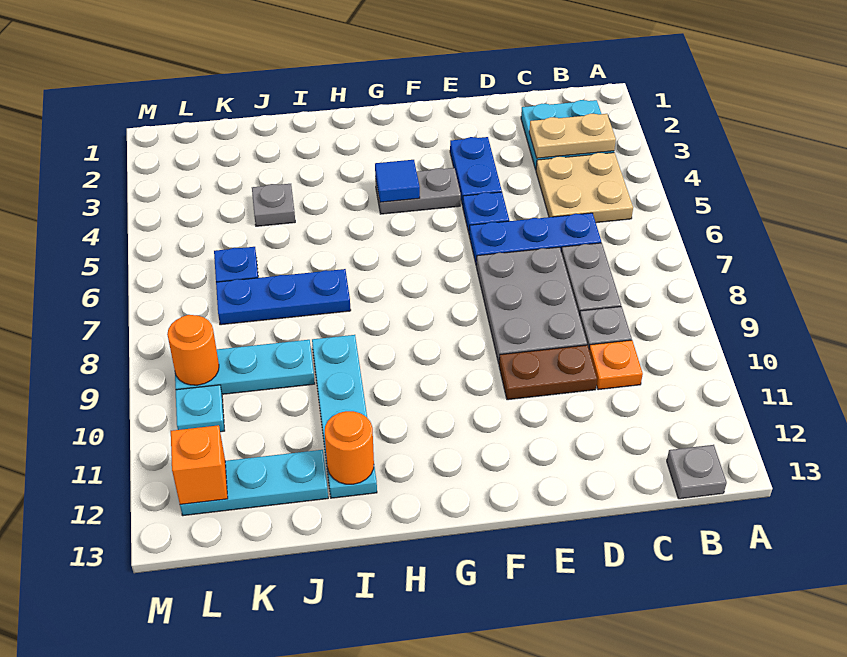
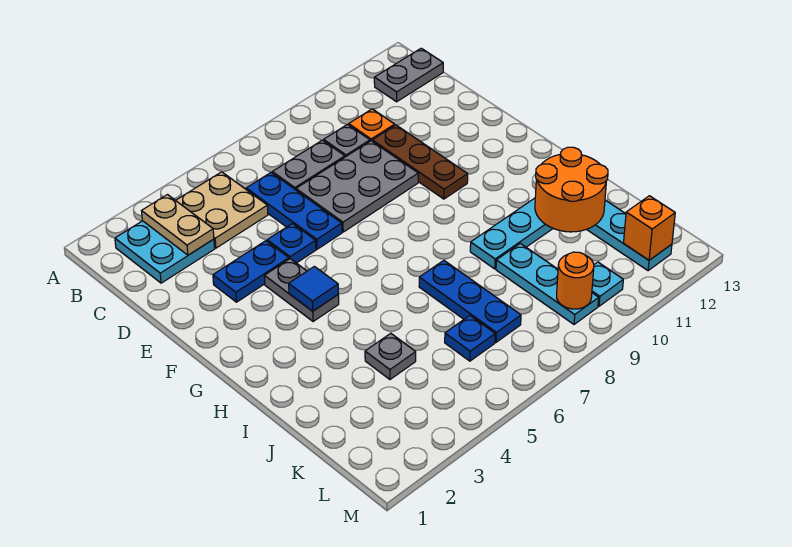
grey plate B13 level 1 -> grey plate B12:B13 level 1
brown plate D10:E10 level 1 -> brown plate D10:F10 level 1
orange round brick I12 level 2 -> orange round brick I11:J12 level 2

